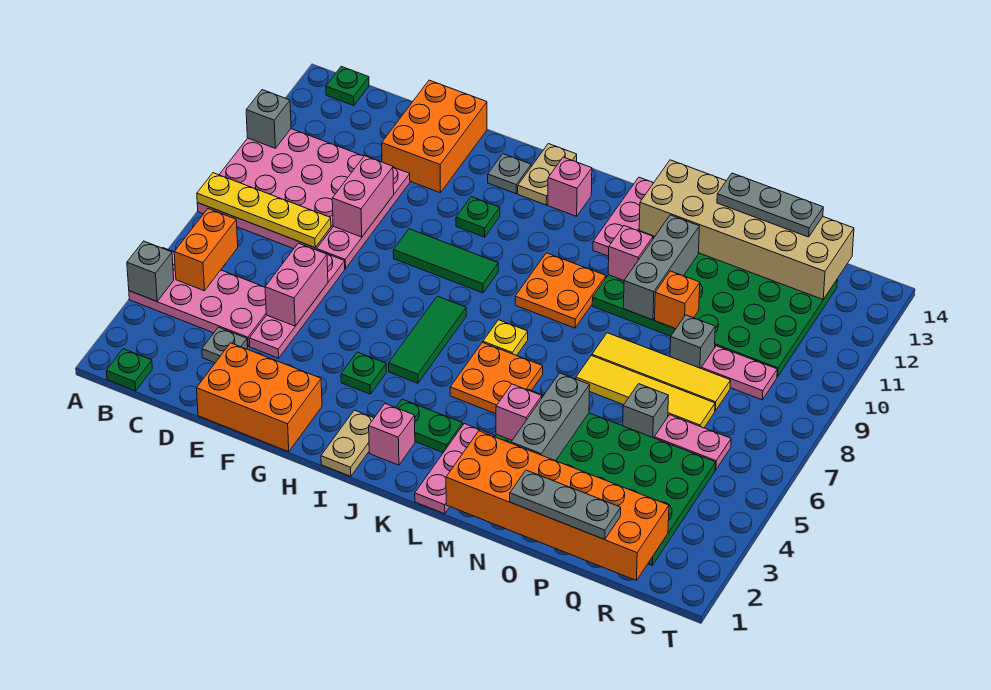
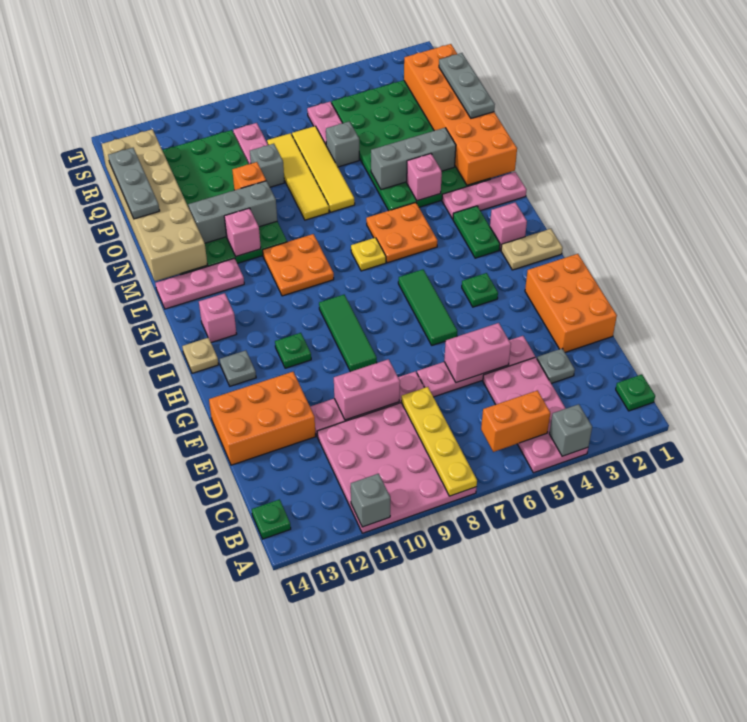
green tile I5:I7 level 1 -> green tile G6:I6 level 1
tan plate I13:I14 level 1 -> tan plate I14 level 1

